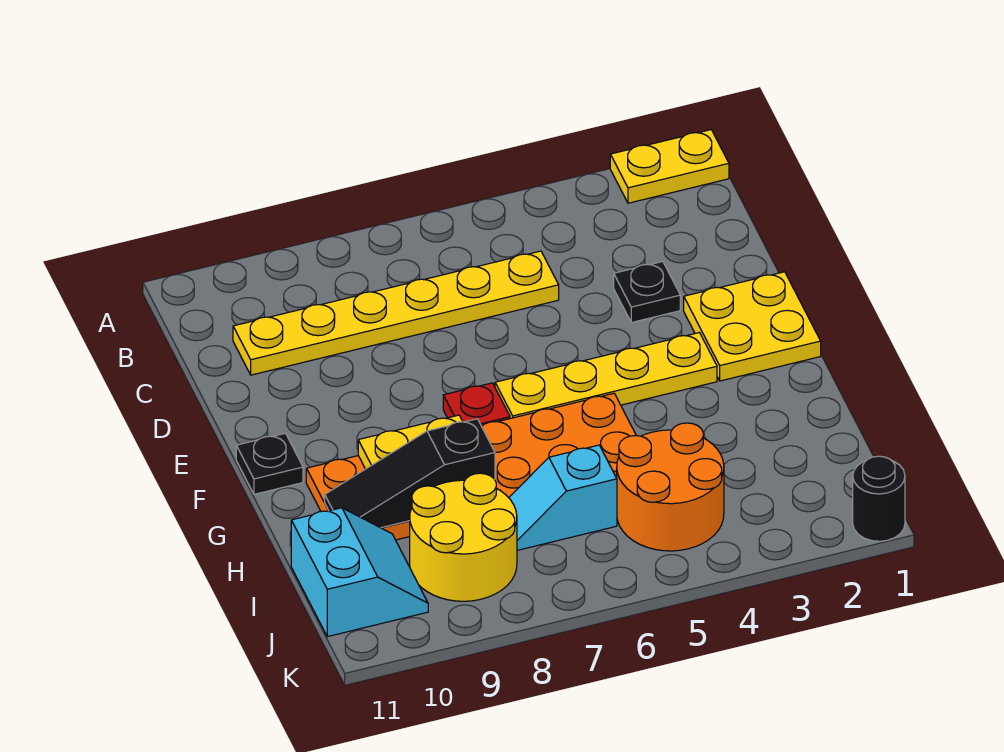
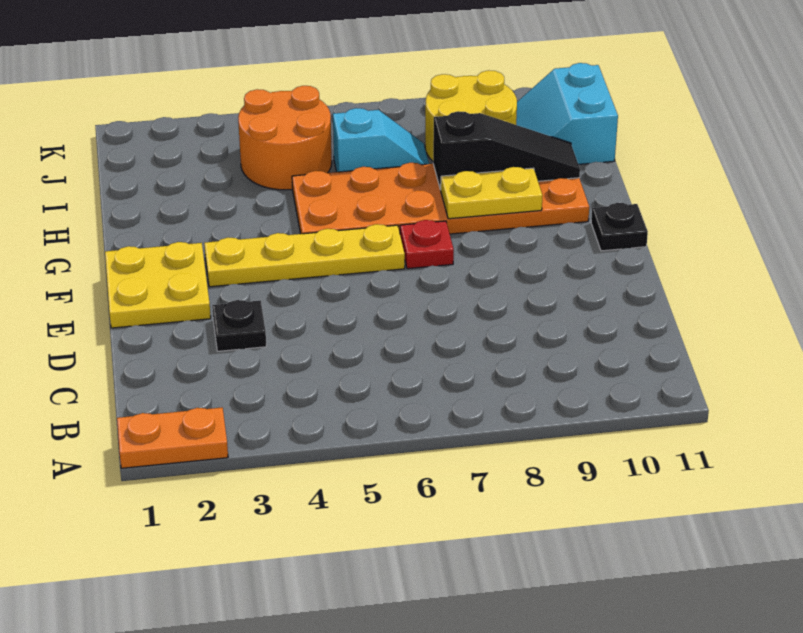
yellow plate A1:A2 level 1 -> orange plate A1:A2 level 1
yellow plate C5:C10 level 1 -> none
black round brick K1 level 1 -> none

